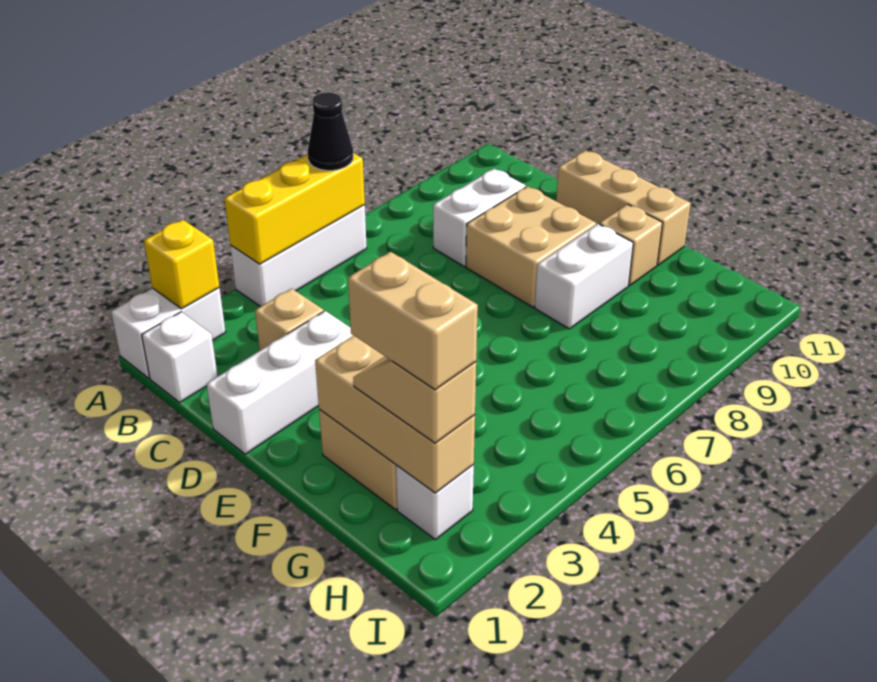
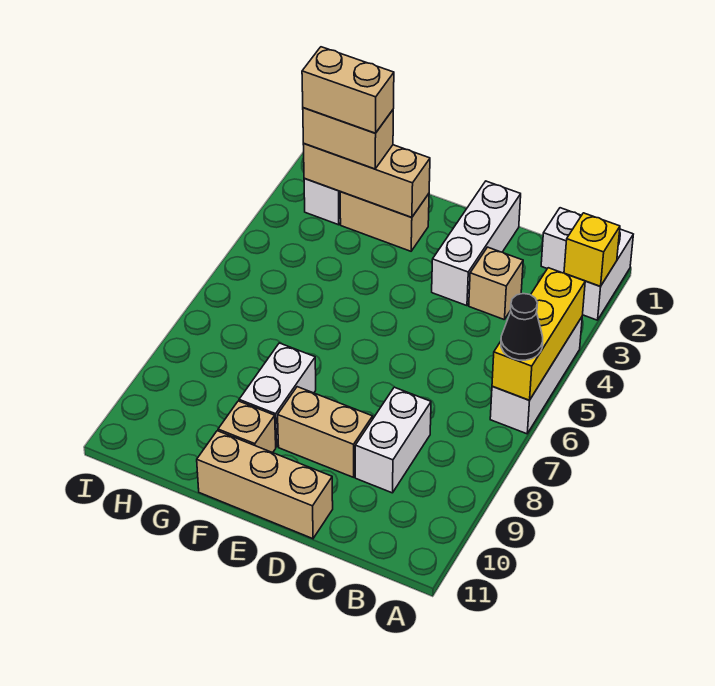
tan brick D8:E9 level 1 -> tan brick D9:E9 level 1
tan slope G2:H2 level 3 top H -> tan brick G2:H2 level 3

